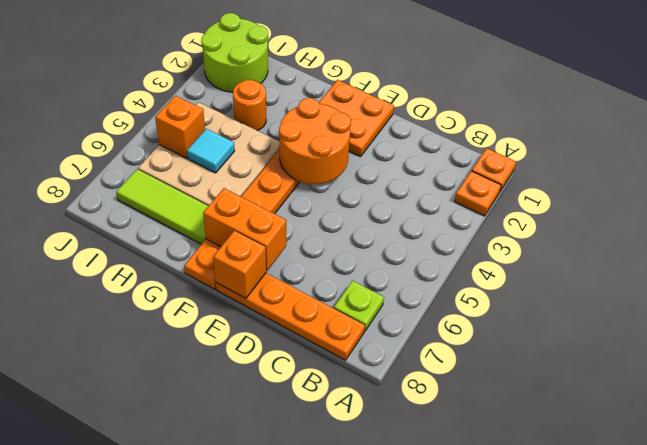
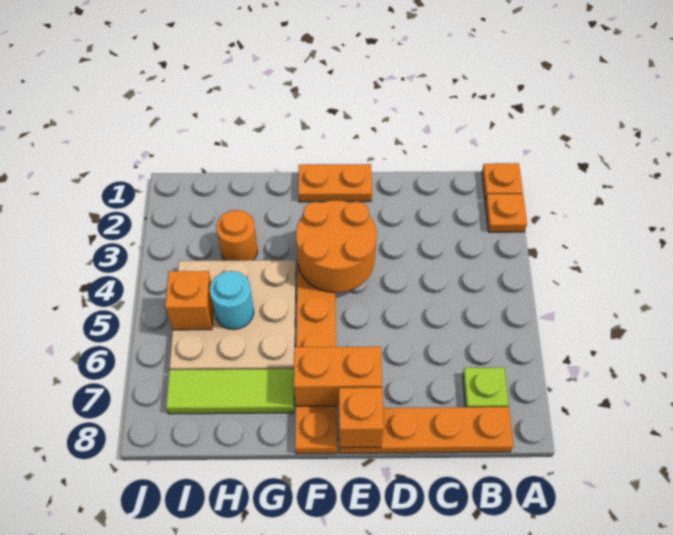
orange plate E1:F2 level 1 -> orange plate E1:F1 level 1
cyan tile H5 level 2 -> cyan round brick H5 level 2
lime round brick I1:J2 level 1 -> none

